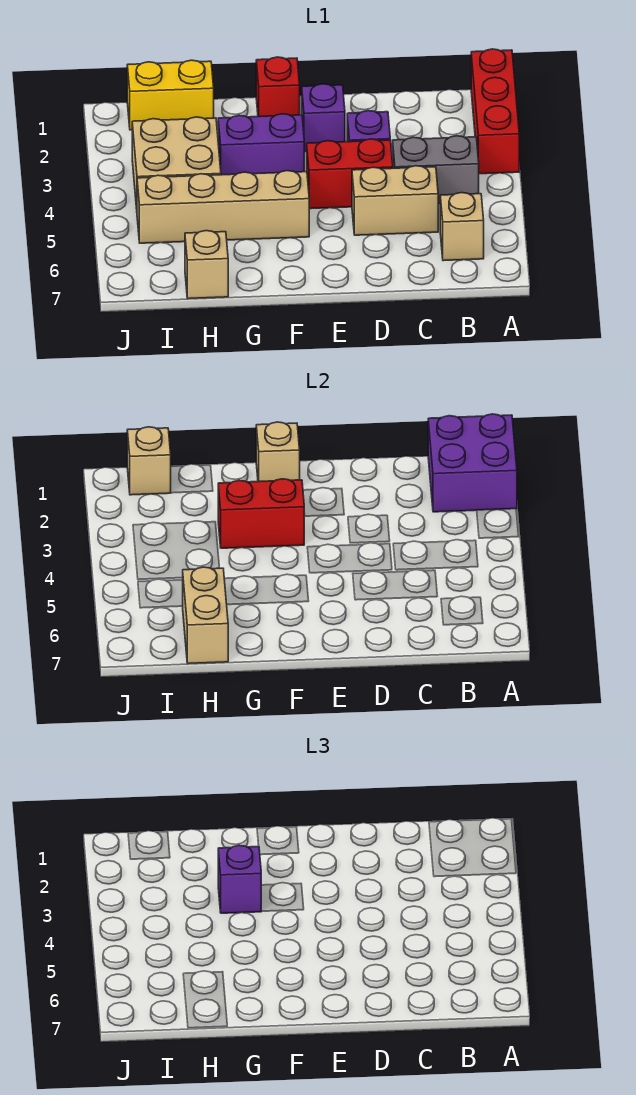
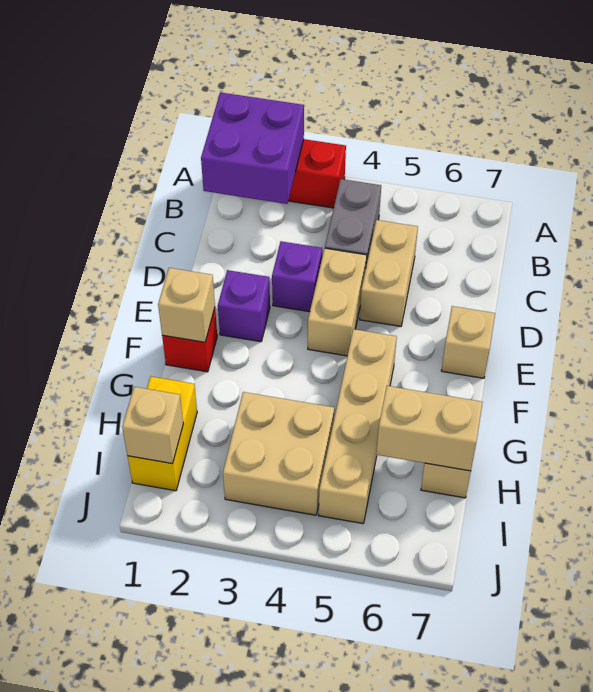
tan brick B6 level 1 -> tan brick E7 level 1
red brick D4:E4 level 1 -> tan brick D4:E4 level 1
purple brick F3:G3 level 1 -> none
red brick F3:G3 level 2 -> none
purple brick G3 level 3 -> none

